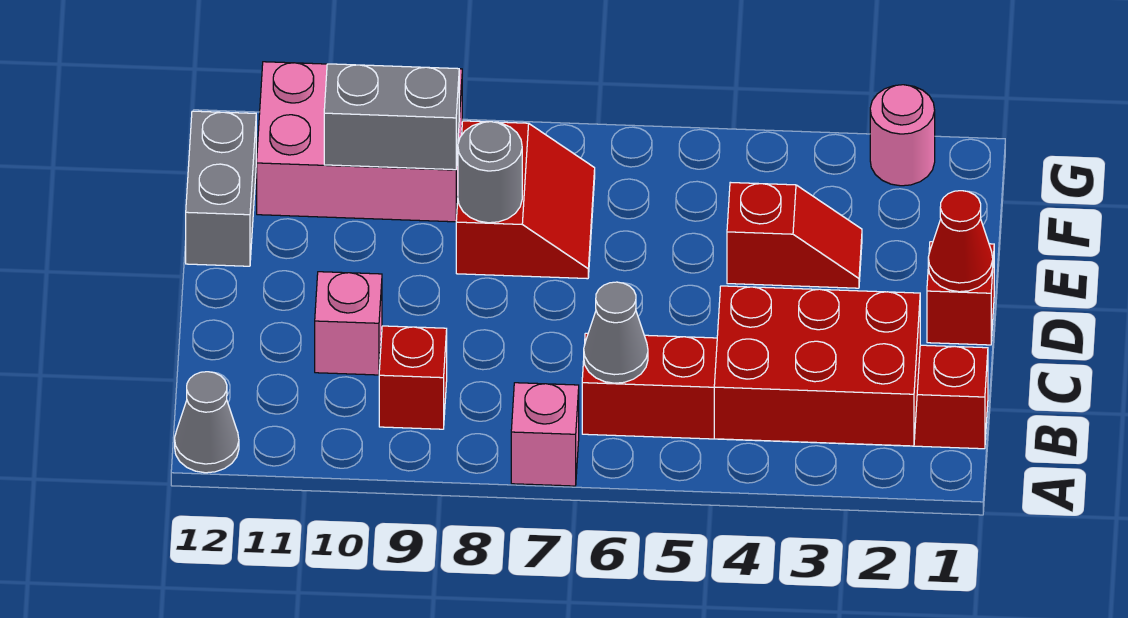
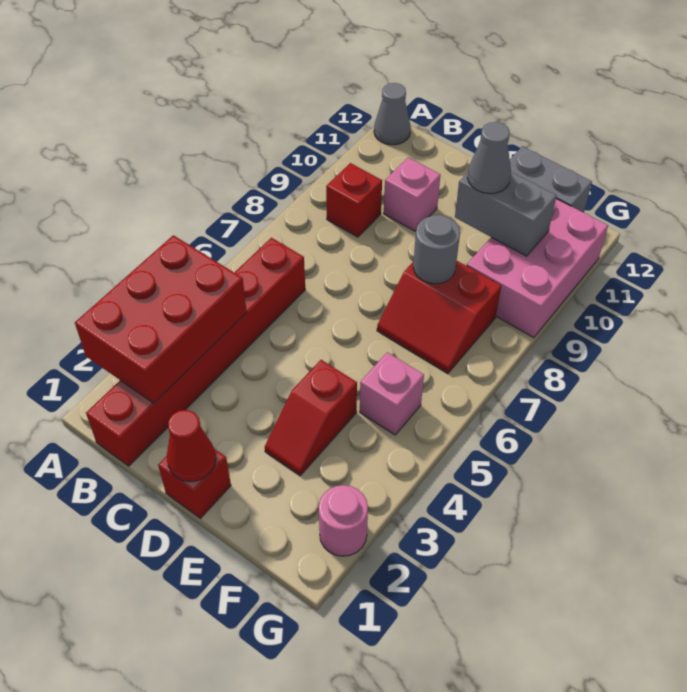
pink brick A7 level 1 -> pink brick F5 level 1
grey cone B6 level 2 -> grey cone E10 level 3
grey brick F9:F10 level 2 -> grey brick E10:F10 level 2

